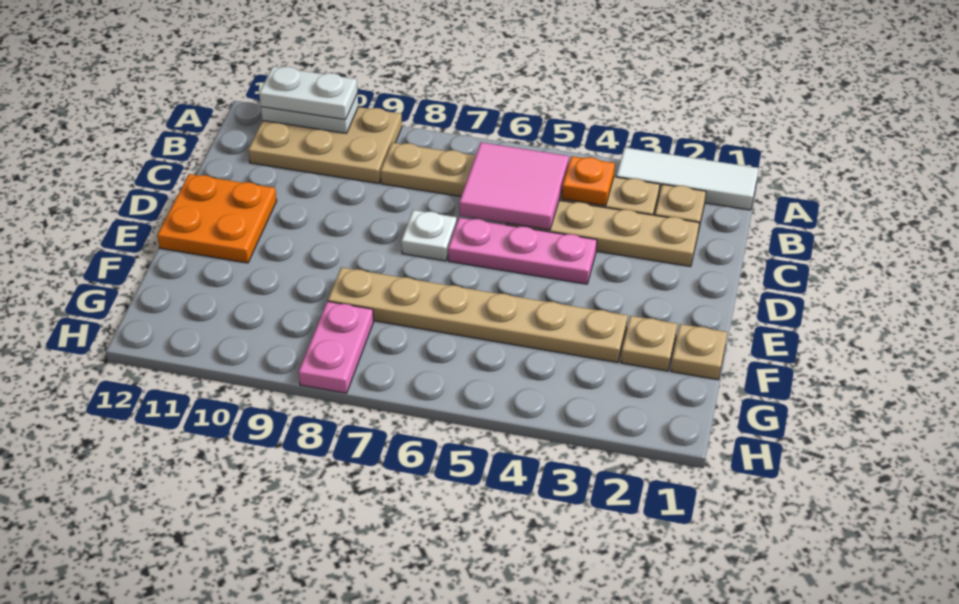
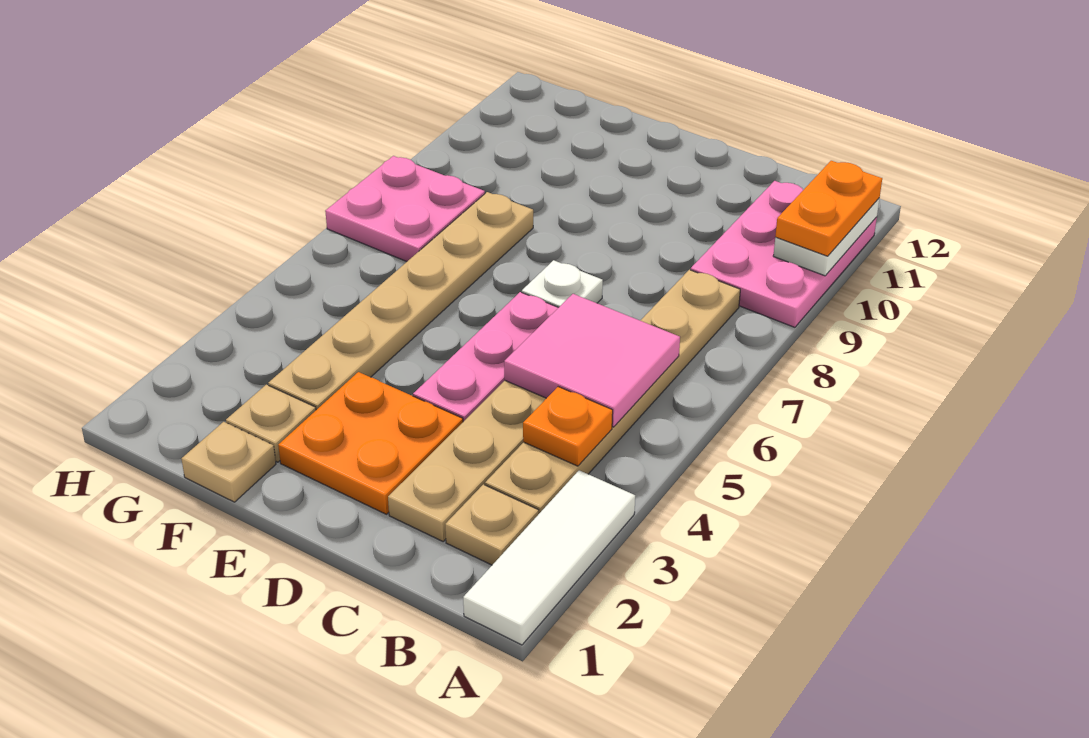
tan plate A9:B11 level 1 -> pink plate A9:B11 level 1
white plate A10:A11 level 3 -> orange plate A10:A11 level 3
orange plate D11:E12 level 1 -> orange plate D2:E3 level 1
pink plate G8:H8 level 1 -> pink plate G7:H8 level 1

